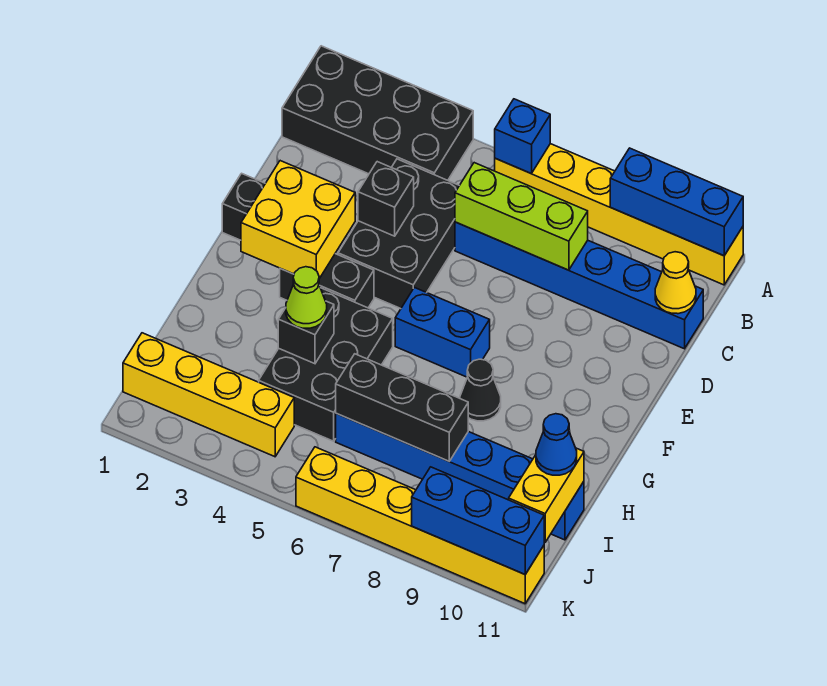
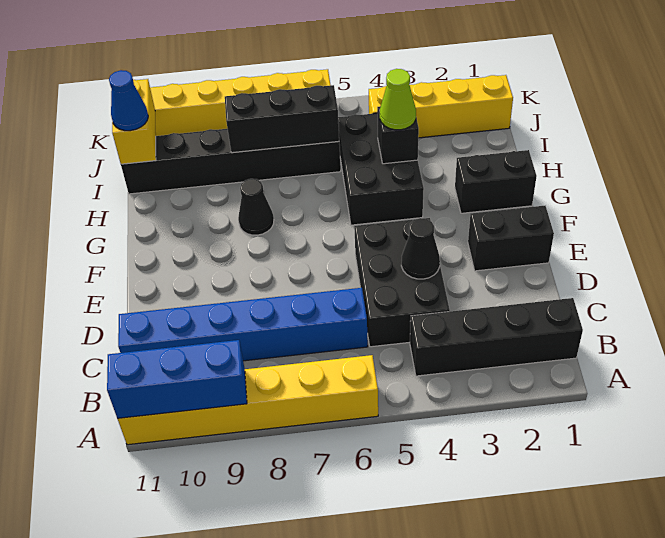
black brick A1:B4 level 1 -> black brick B1:B4 level 1
blue brick A6 level 2 -> none
lime brick C6:C8 level 2 -> none
yellow cone C11 level 2 -> none
black brick D4 level 2 -> black cone D4 level 2
yellow brick E2:F3 level 2 -> none
black brick F3:F4 level 1 -> black brick G1:G2 level 1
blue brick F6:F7 level 1 -> none
blue brick I6:I11 level 1 -> black brick I6:I11 level 1
blue brick K9:K11 level 2 -> none

